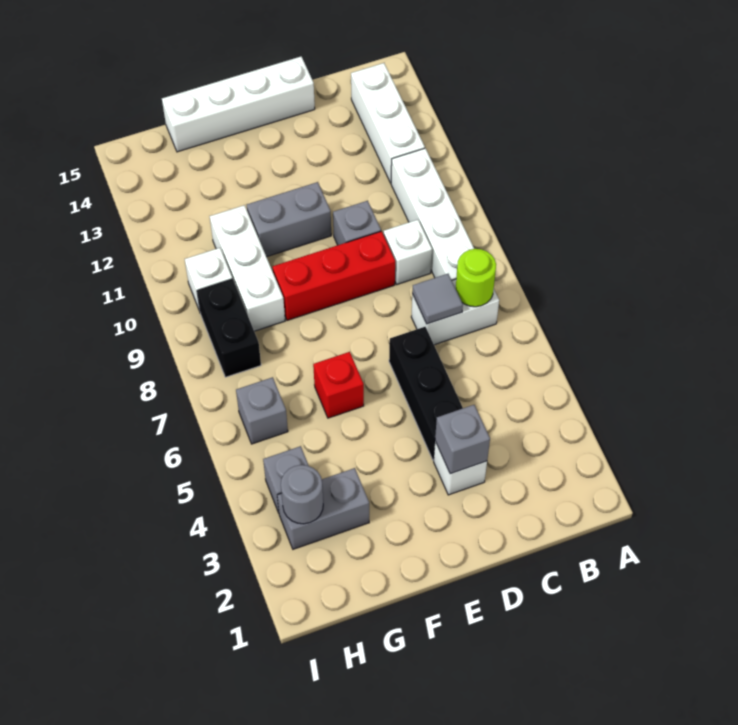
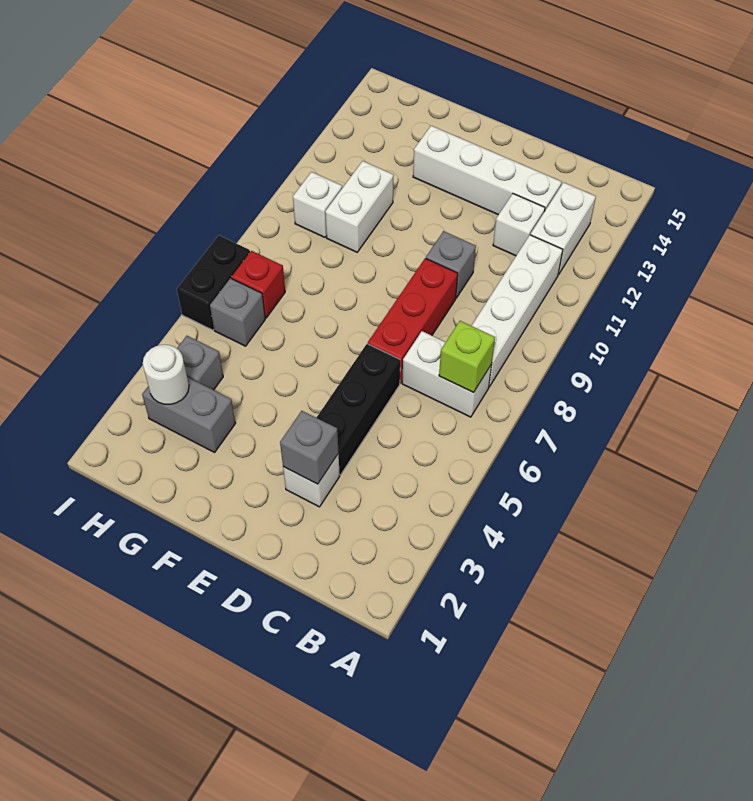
lime round brick B7 level 2 -> lime brick B7 level 2
white brick B12:B14 level 1 -> white brick B12:B13 level 1
grey tile C7 level 2 -> none
white brick C9 level 1 -> white brick C12 level 1
red brick D9:F9 level 1 -> red brick D7:D9 level 1
white brick D15:G15 level 1 -> white brick C13:F13 level 1
grey brick E11:F11 level 1 -> none
red brick F6 level 1 -> red brick H7 level 1
white brick G9:G11 level 1 -> white brick G10:G11 level 1
grey round brick H3 level 2 -> white round brick H3 level 2
black brick H8:H9 level 1 -> black brick I6:I7 level 1

